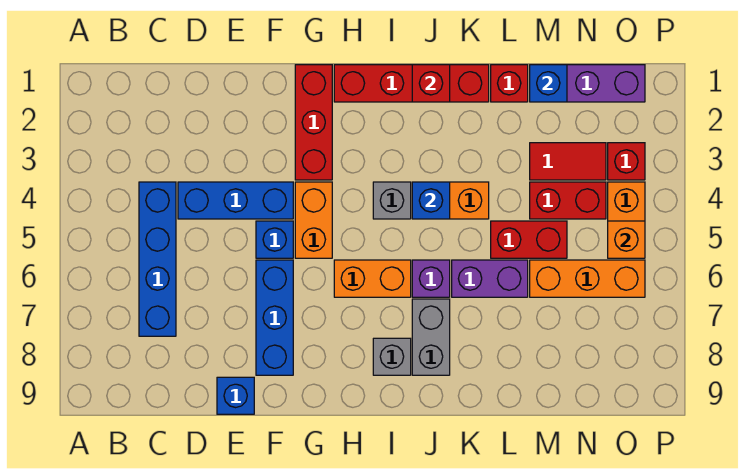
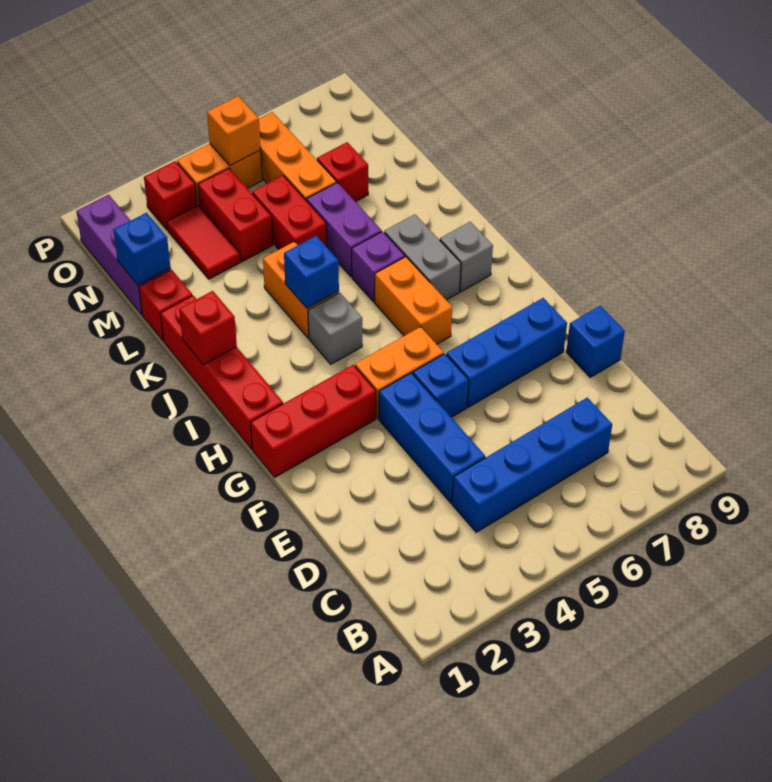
grey brick J7:J8 level 1 -> grey brick I7:J7 level 1
none -> red brick M7 level 1

